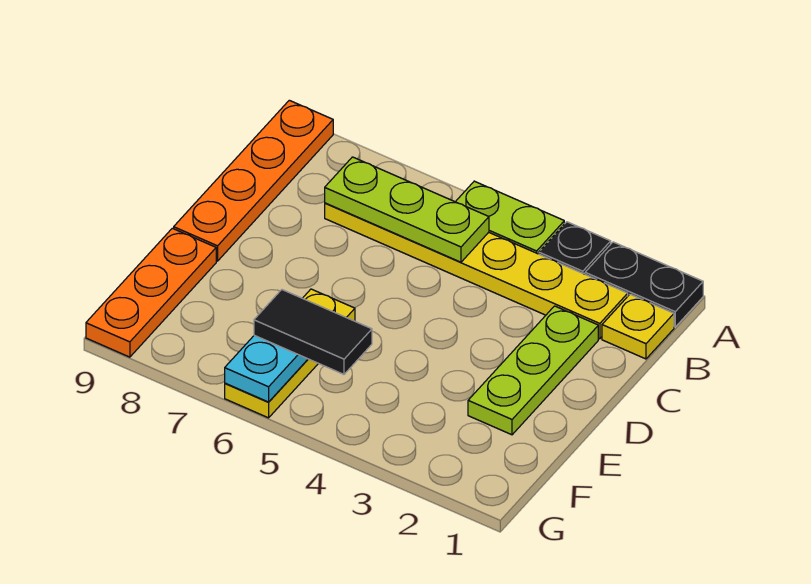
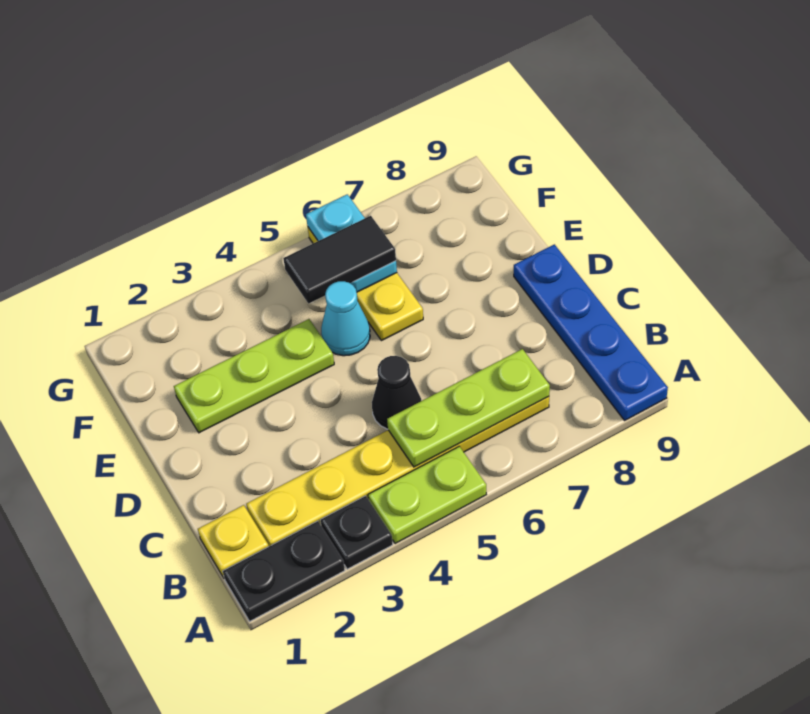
orange plate A9:D9 level 1 -> blue plate A9:D9 level 1
lime plate C2:E2 level 1 -> lime plate E2:E4 level 1
none -> black cone C5 level 1
none -> cyan cone E5 level 1
orange plate E9:G9 level 1 -> none

